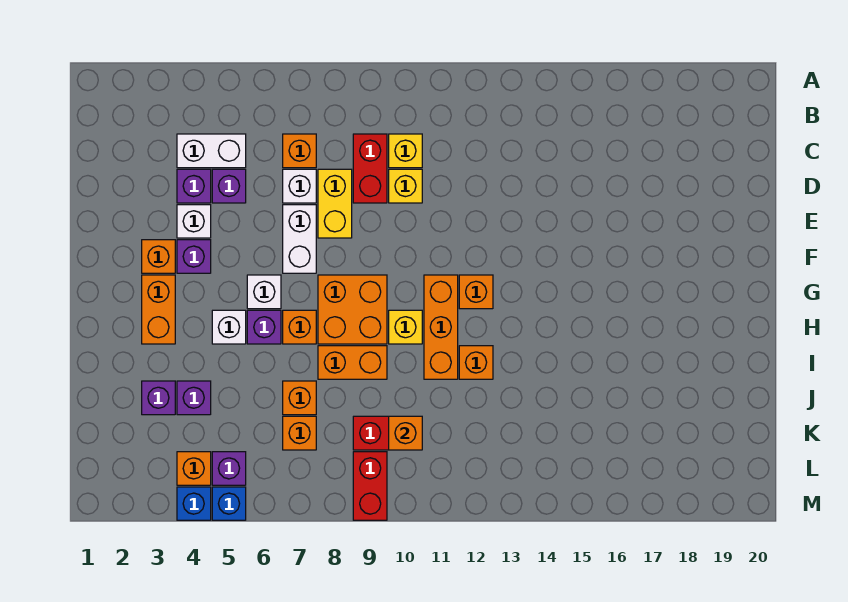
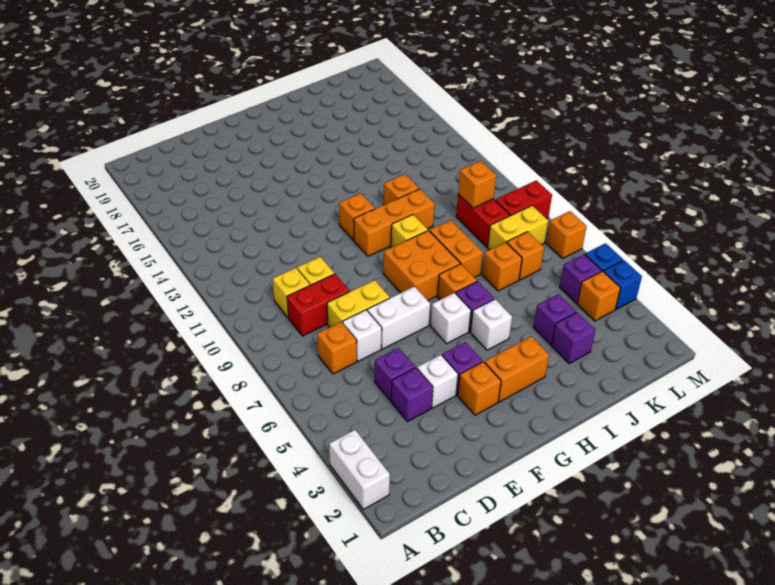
white brick C4:C5 level 1 -> white brick A2:A3 level 1
none -> yellow brick K8:L8 level 1
none -> orange brick M7 level 1

